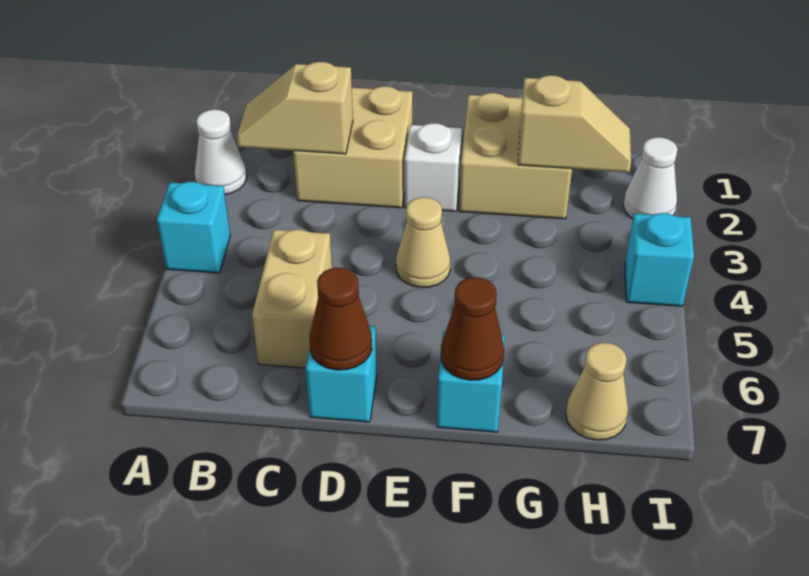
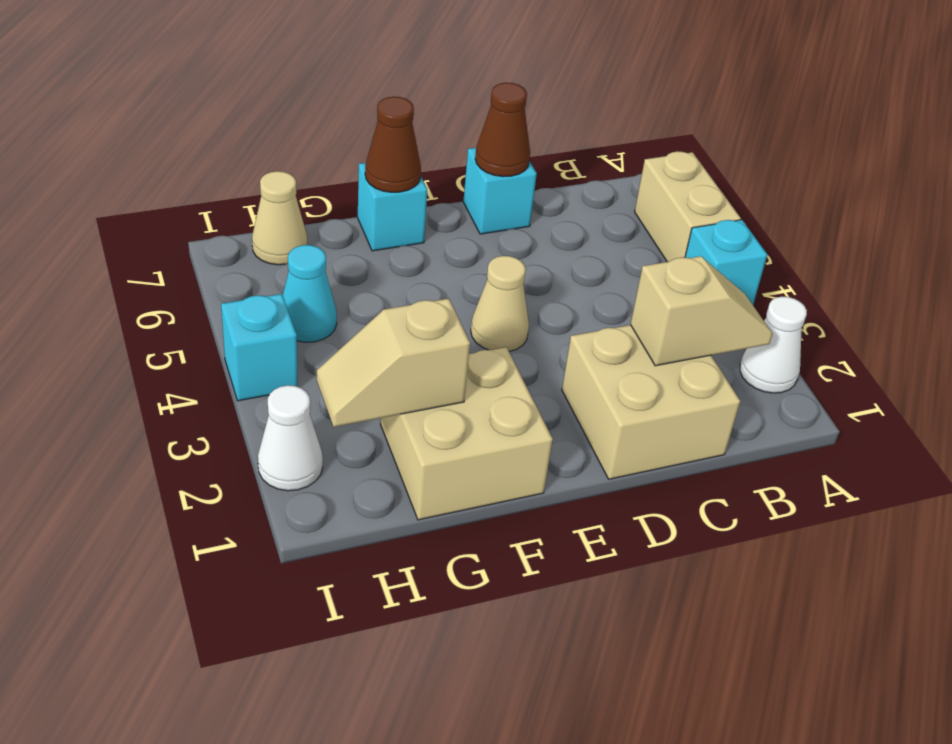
tan brick C5:C6 level 1 -> tan brick A5:A6 level 1
white brick E2 level 1 -> none
none -> cyan cone H5 level 1

